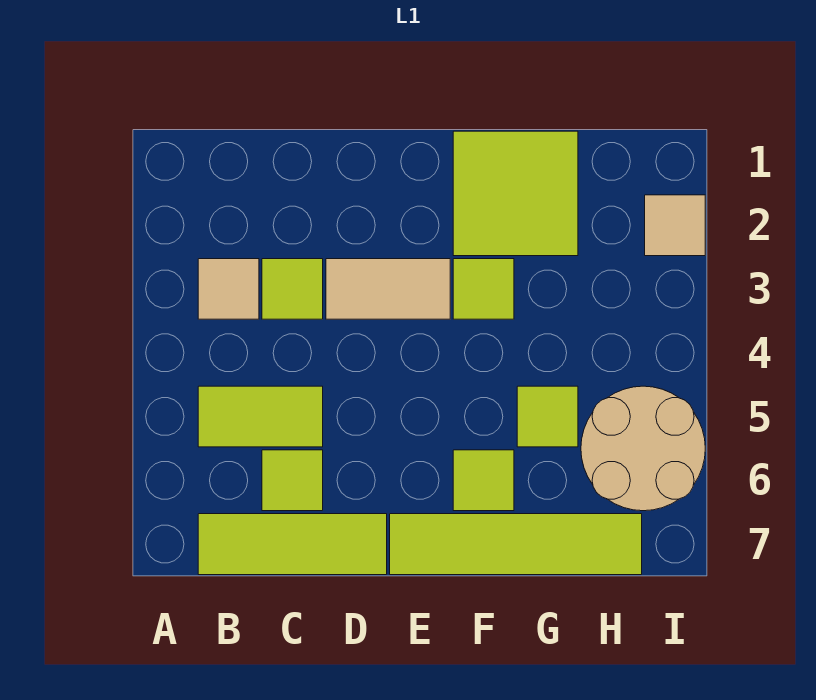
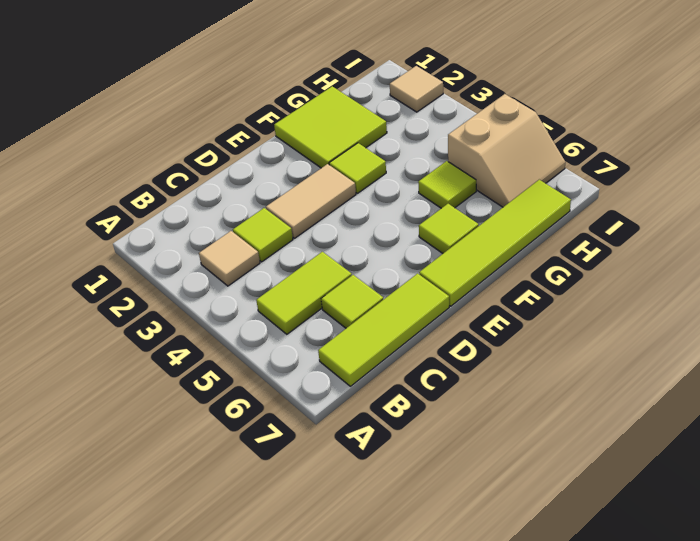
tan round brick H5:I6 level 1 -> tan slope H5:I6 level 1 top 5

